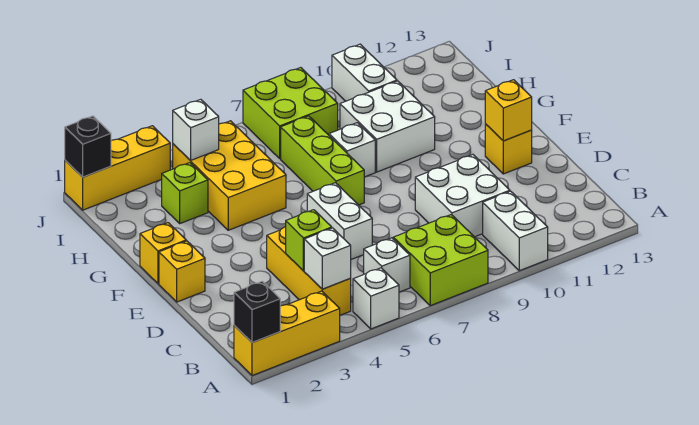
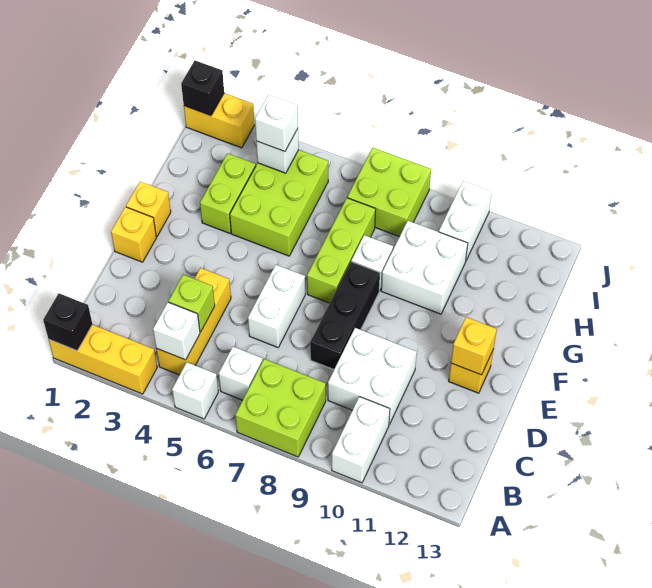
none -> black brick D8:F8 level 1
yellow brick G4:I5 level 1 -> lime brick G4:I5 level 1
lime brick H3 level 1 -> lime brick G3:H3 level 1
none -> white brick I4 level 3
yellow brick J1:J3 level 1 -> yellow brick J1:J2 level 1

